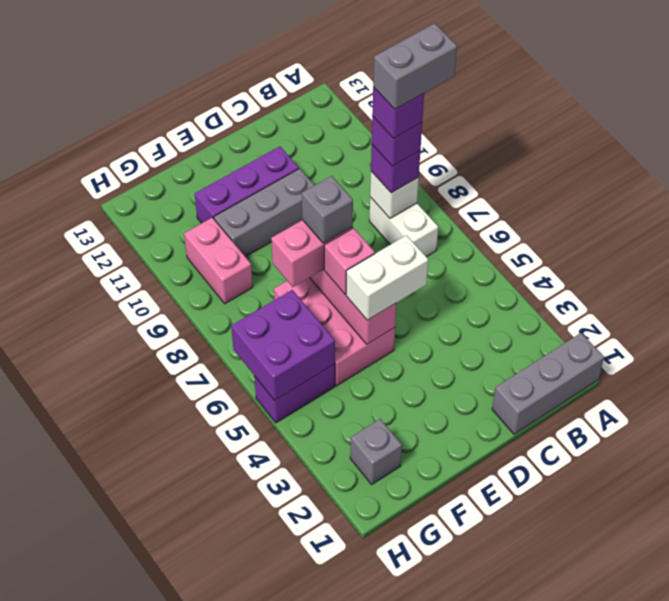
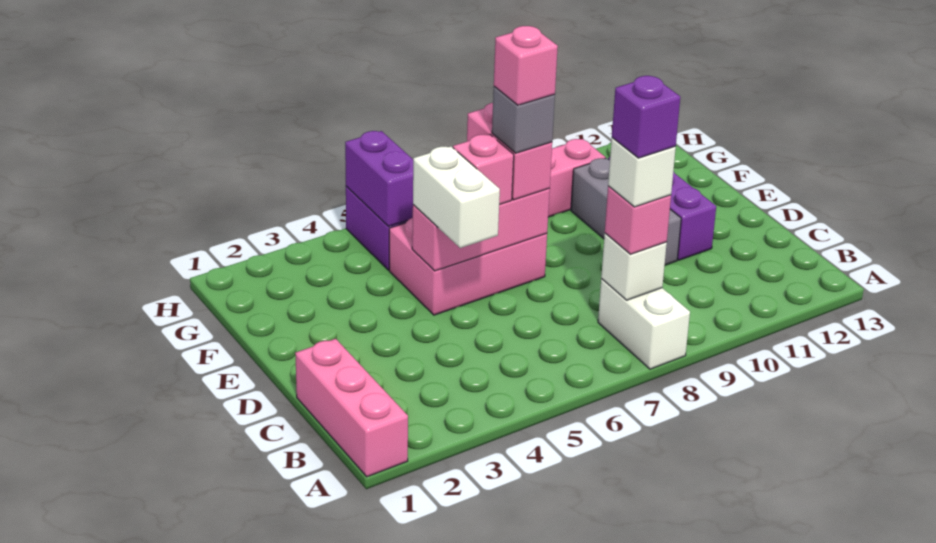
grey brick A1:C1 level 1 -> pink brick A1:C1 level 1
grey brick A8:B8 level 6 -> none
white brick B7:B8 level 1 -> white brick A8:B8 level 1
purple brick B8 level 3 -> pink brick B8 level 3
purple brick B8 level 4 -> white brick B8 level 4
none -> pink brick E7 level 5
grey brick G2 level 1 -> none
purple brick G5:H6 level 2 -> purple brick G5:H5 level 2

